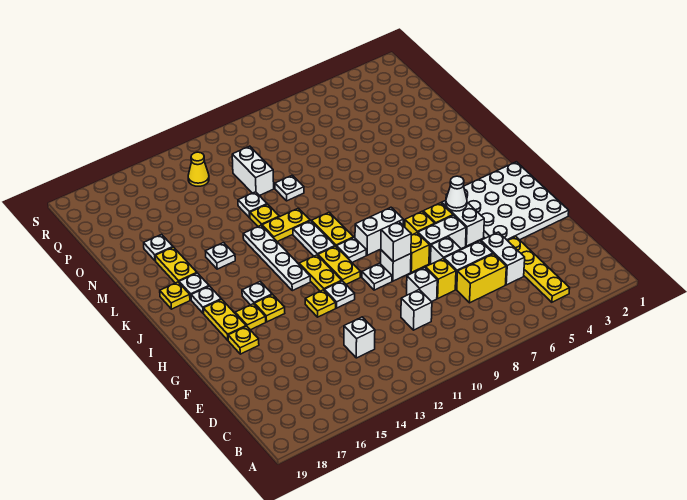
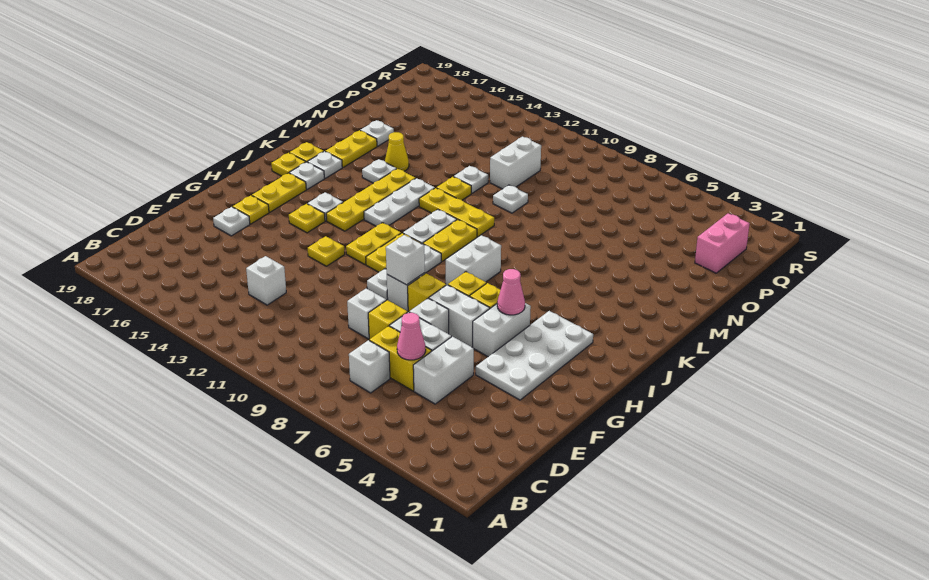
yellow plate B4:E4 level 1 -> yellow plate I14:L14 level 1
none -> pink cone D6 level 2
white brick D10 level 1 -> white brick C7 level 1
white plate F1:I4 level 1 -> white plate F3:I4 level 1
white plate G12 level 1 -> white plate F17 level 1
white cone H5 level 2 -> pink cone H5 level 2
yellow plate H16 level 1 -> yellow plate J18 level 1
white brick I8:I9 level 1 -> white brick I8:J8 level 1
white plate I13:L13 level 1 -> white plate J13:L13 level 1
yellow plate L11:L12 level 1 -> yellow plate L10:L12 level 1
none -> pink brick P2:Q2 level 1
yellow cone Q13 level 1 -> yellow cone M15 level 1

